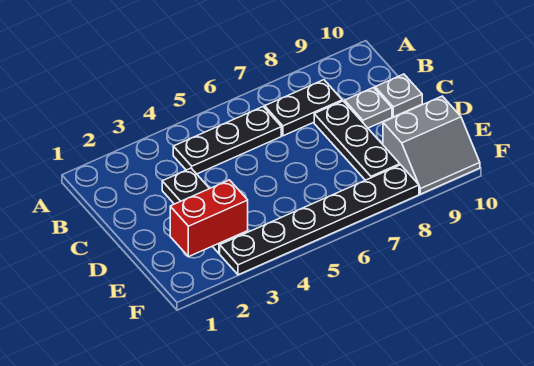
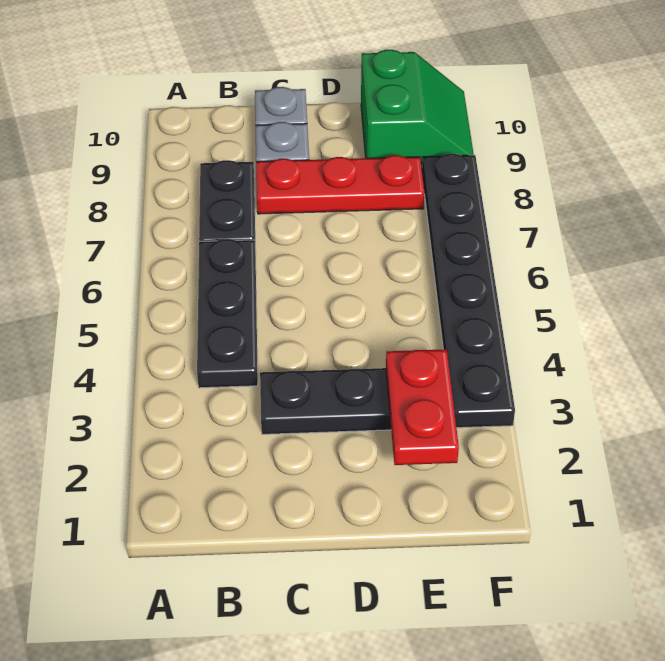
black plate C8:E8 level 1 -> red plate C8:E8 level 1
red brick E2:E3 level 2 -> red plate E2:E3 level 2
grey slope E9:F10 level 1 top E -> green slope E9:F10 level 1 top E

